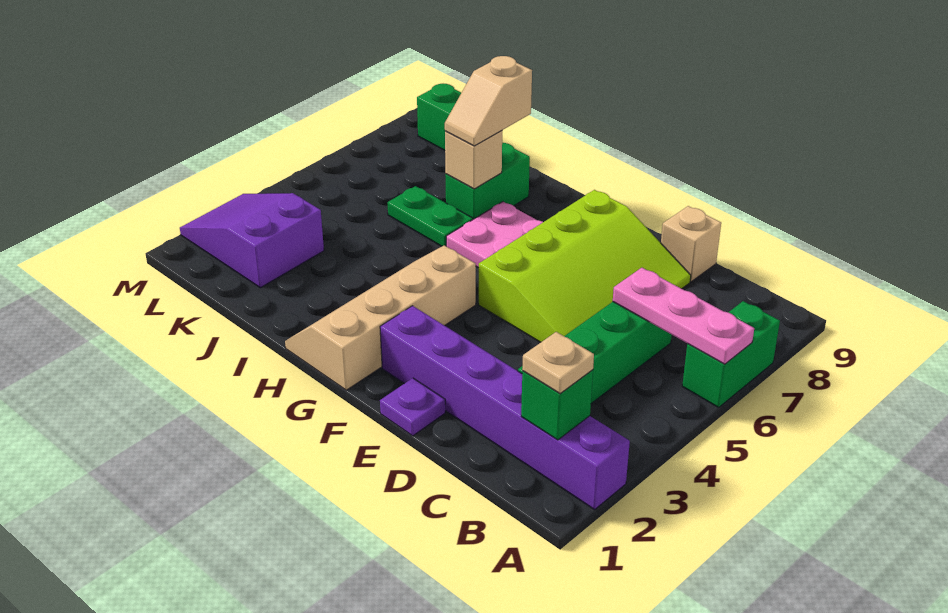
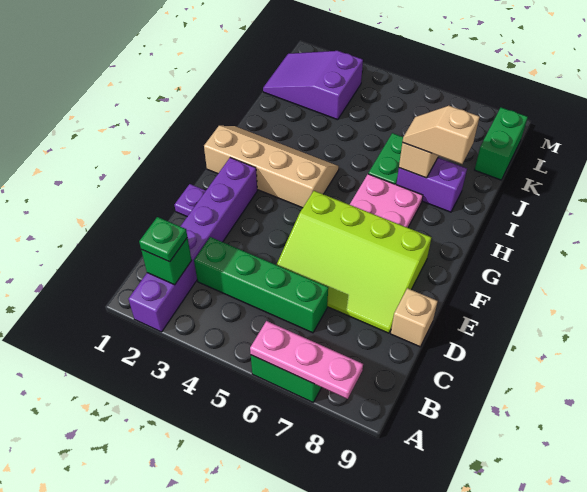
pink plate A6:C6 level 2 -> pink plate A6:A8 level 2
tan plate B2 level 3 -> green plate B2 level 3
green brick I7:I8 level 1 -> purple brick I7:I8 level 1
purple slope K2:M3 level 1 top K -> purple slope K1:L3 level 1 top 3

